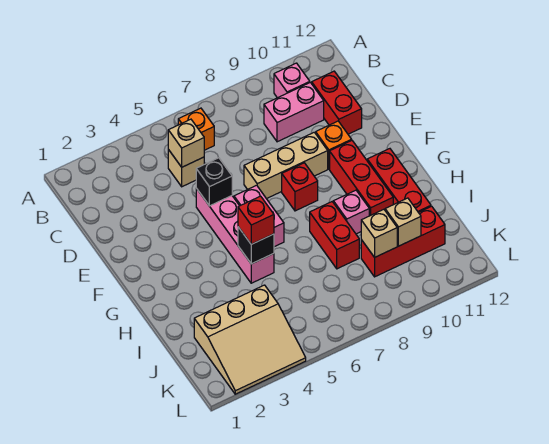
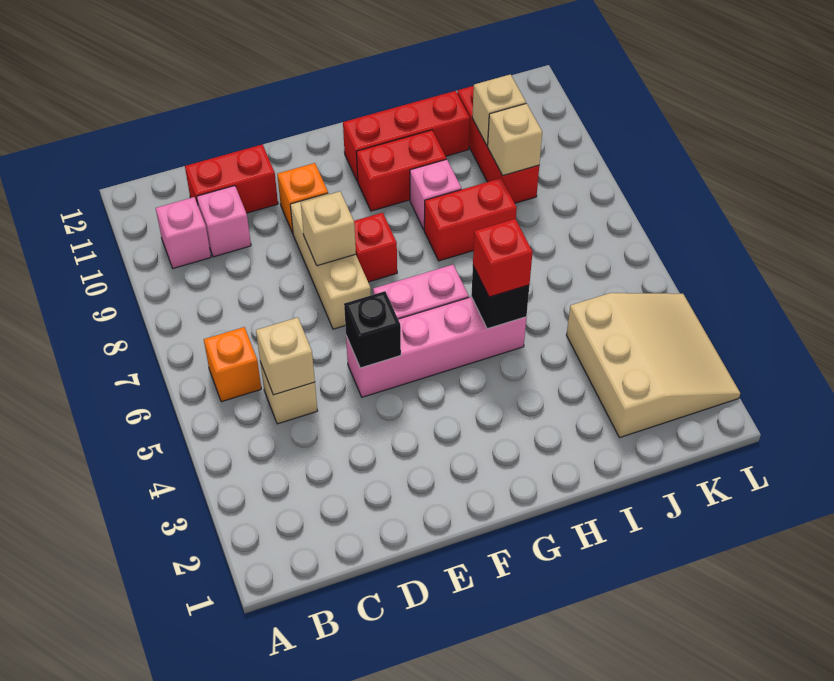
pink brick C9:C10 level 1 -> pink brick C10 level 1
none -> tan brick E8 level 2
red brick F10:H10 level 1 -> red brick G10:H10 level 1

